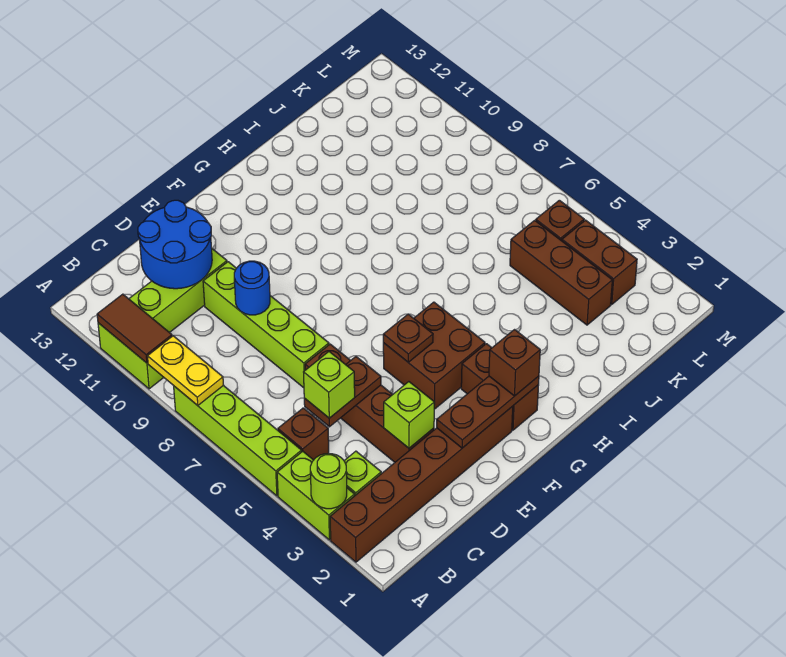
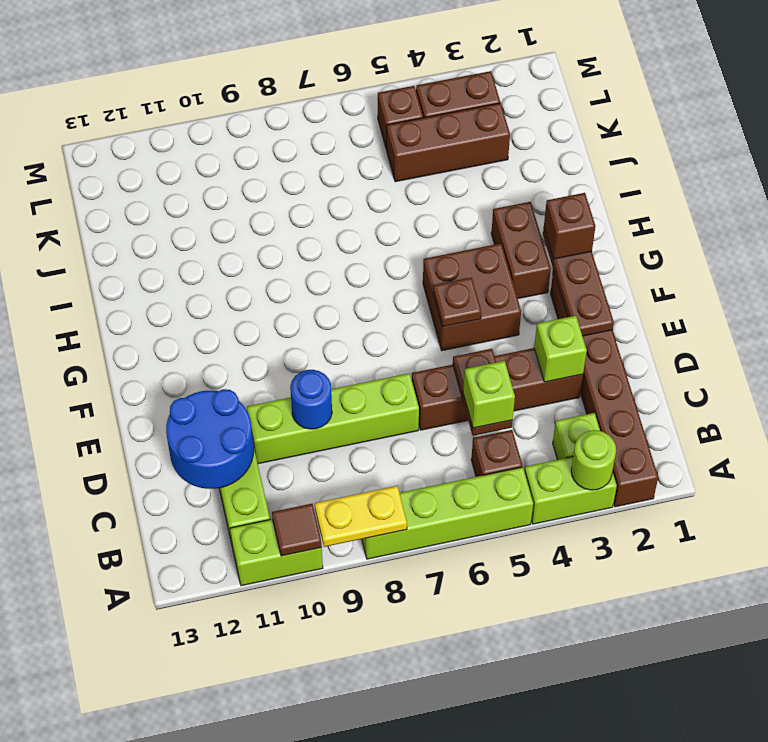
brown tile A10:A11 level 2 -> brown tile A10 level 2
brown brick G2:G3 level 1 -> brown brick G3:H3 level 1

